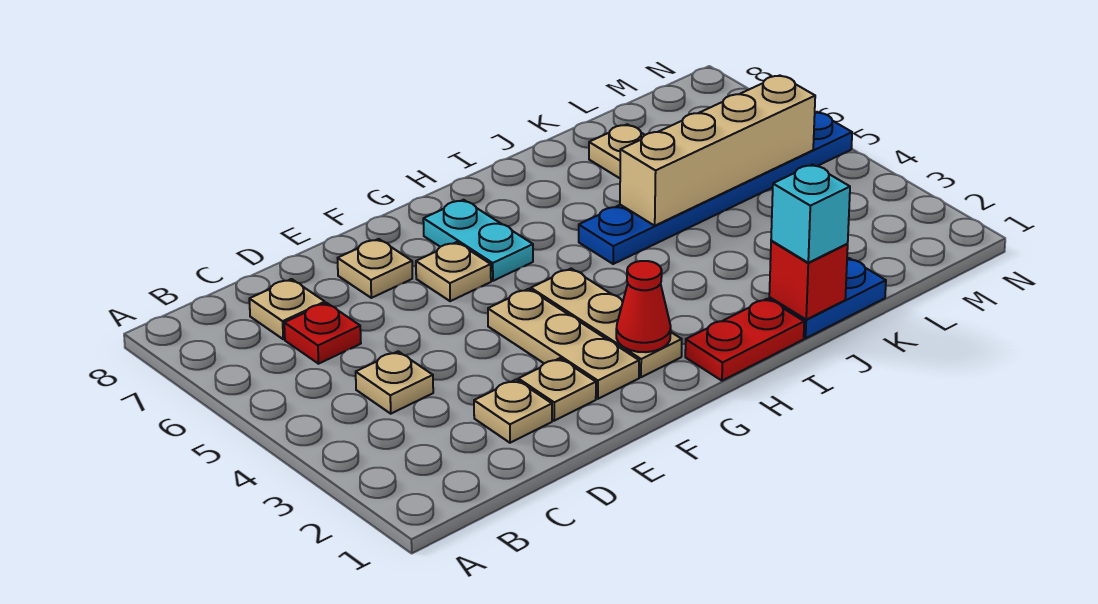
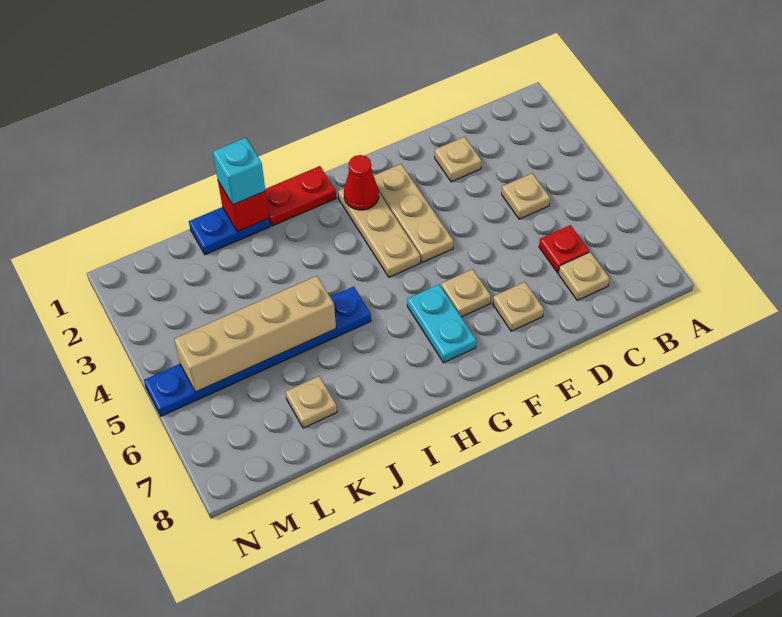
tan plate E2 level 1 -> none

